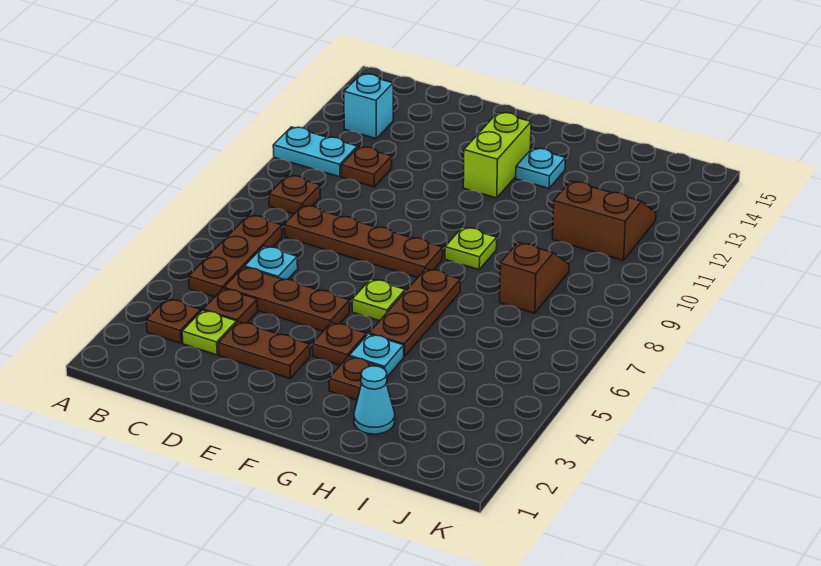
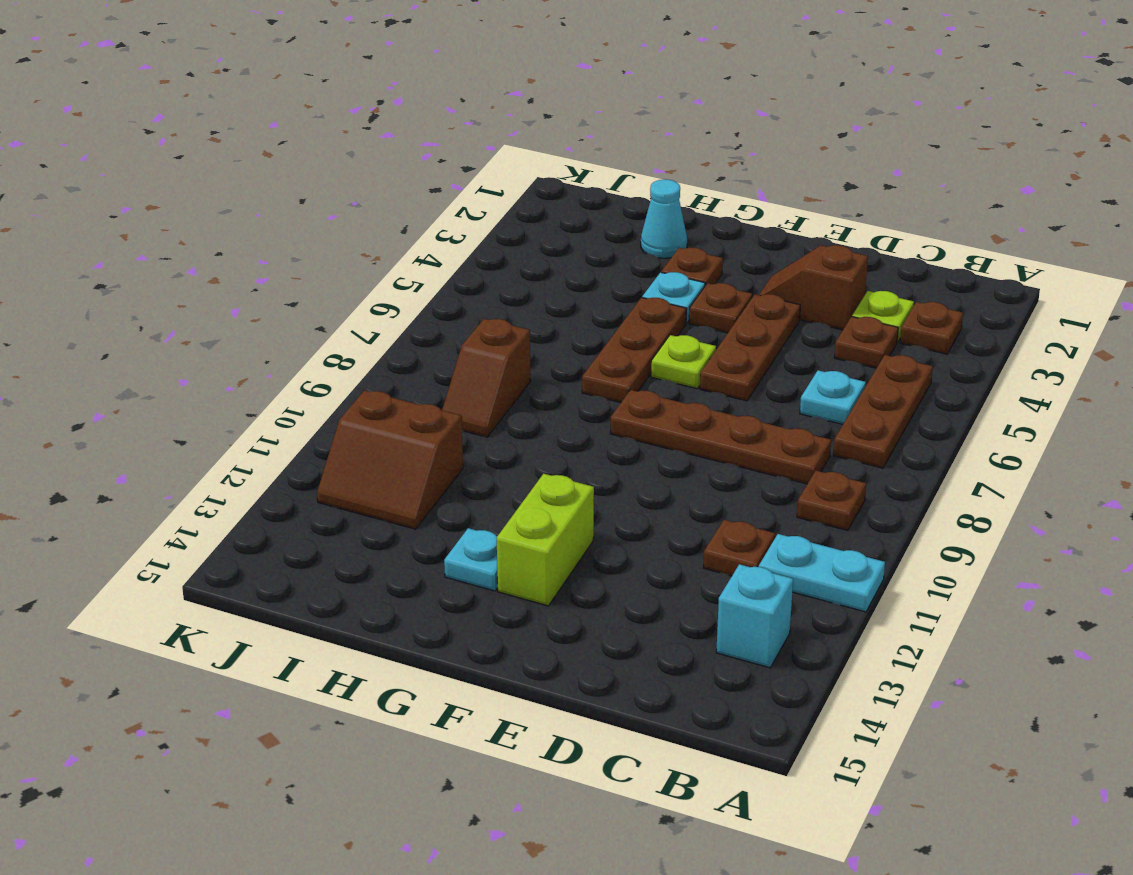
brown plate C5:E5 level 1 -> brown plate E4:E6 level 1
brown plate D3:E3 level 1 -> brown slope D3:E3 level 1 top D
lime plate G9 level 1 -> none

